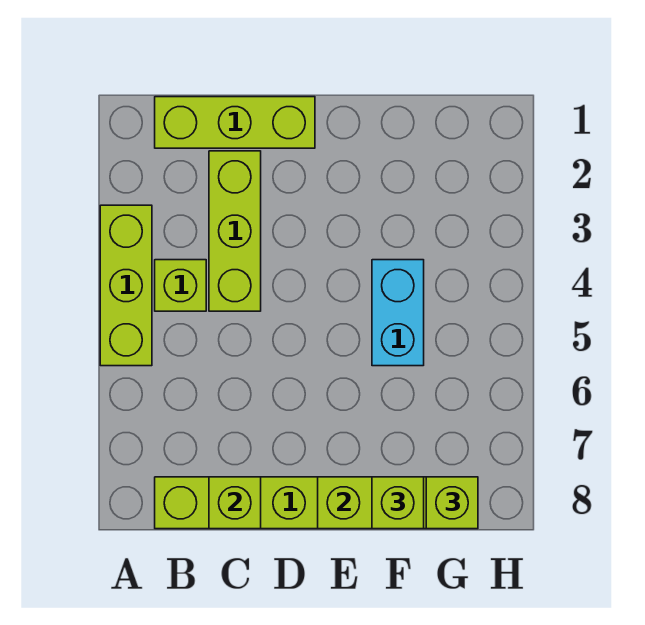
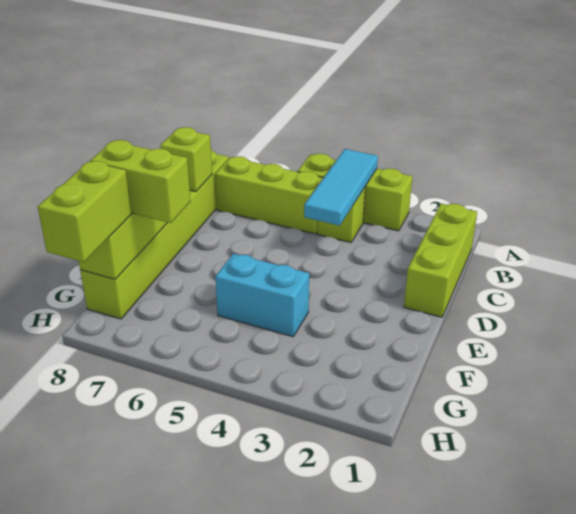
none -> cyan tile A4:C4 level 2
lime brick C2:C4 level 1 -> lime brick B5:B7 level 1
lime brick F8 level 3 -> lime brick F7:F8 level 3
lime brick G8 level 3 -> lime brick G8:H8 level 3

